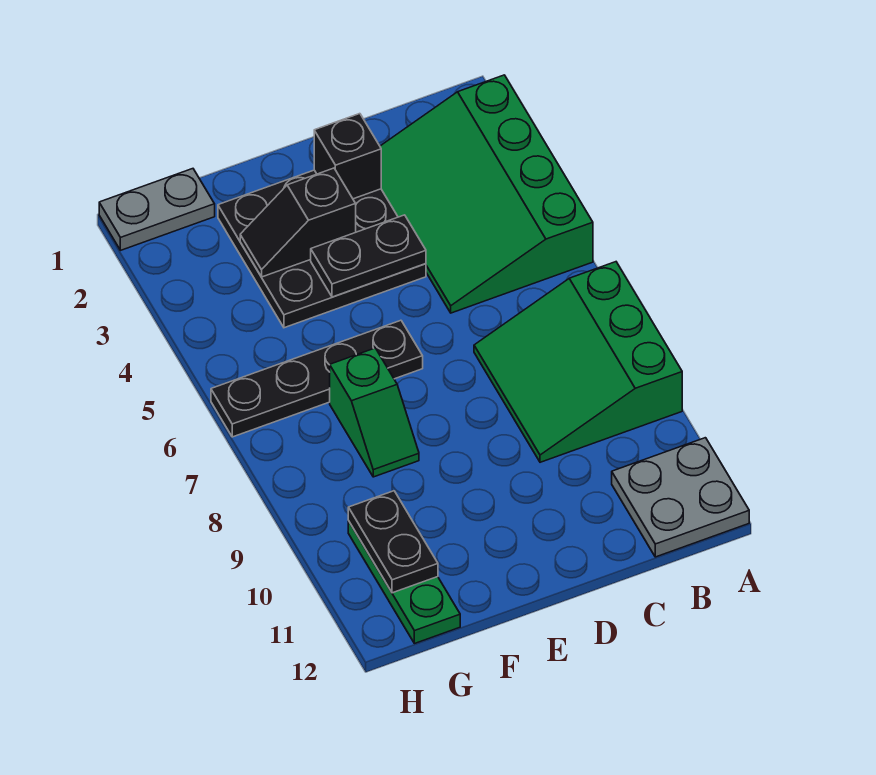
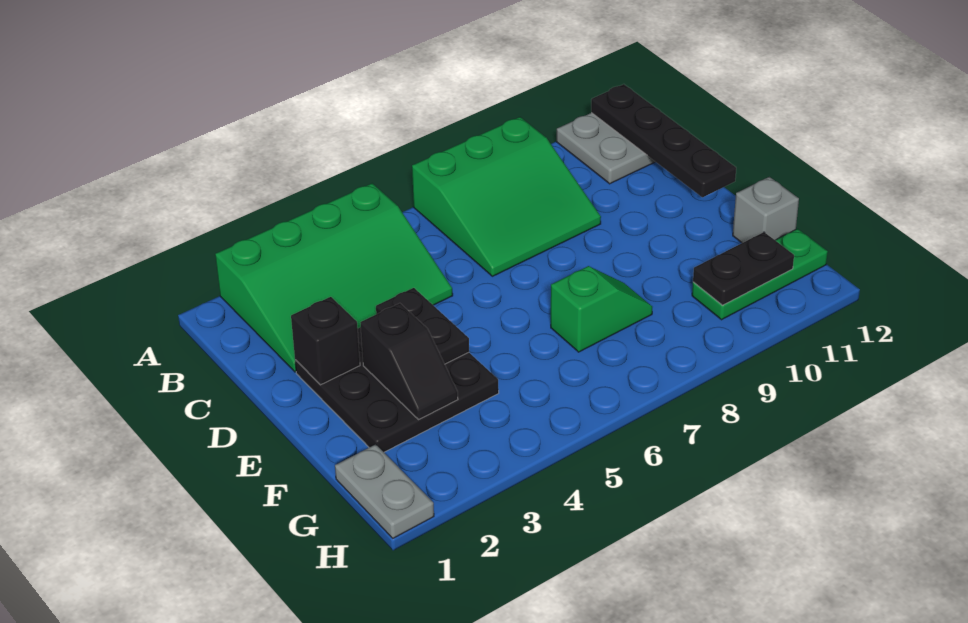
black plate E6:H6 level 1 -> black plate A12:D12 level 2
none -> grey brick F12 level 1

